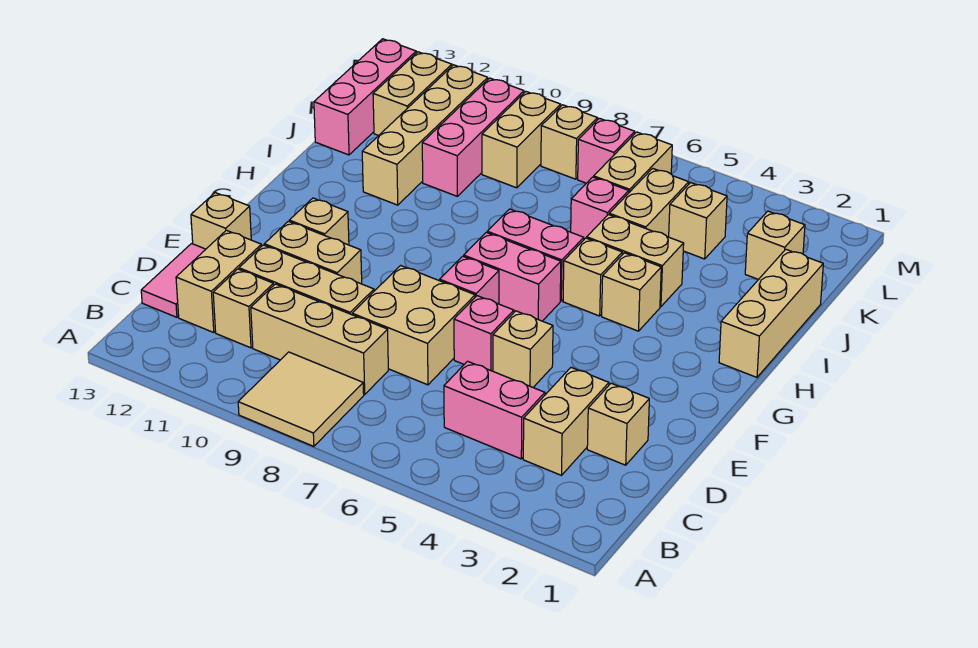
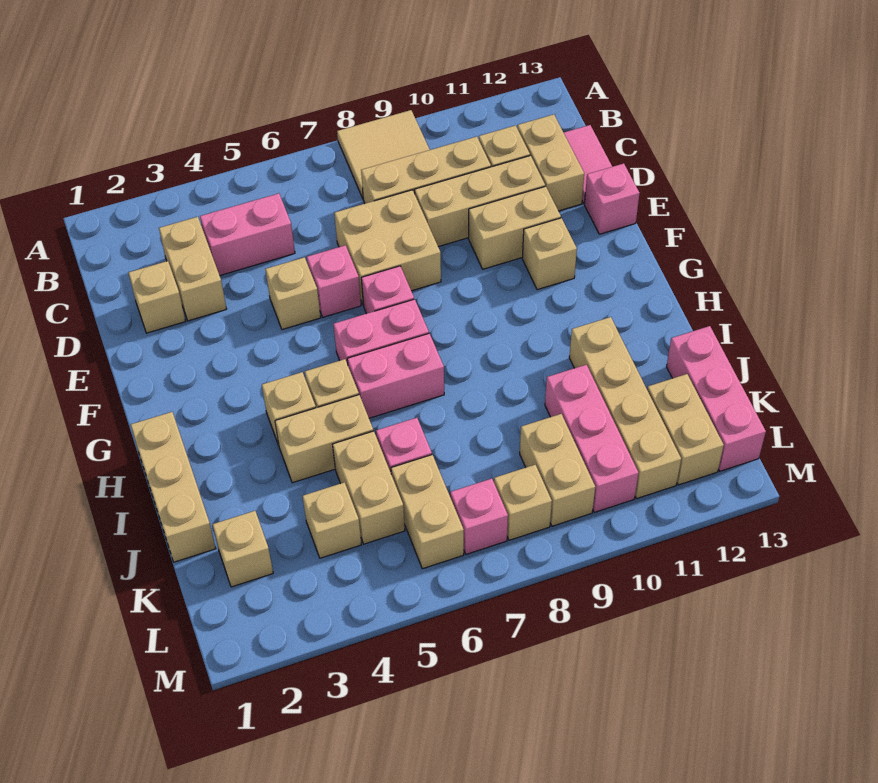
tan brick E13 level 1 -> pink brick E13 level 1

